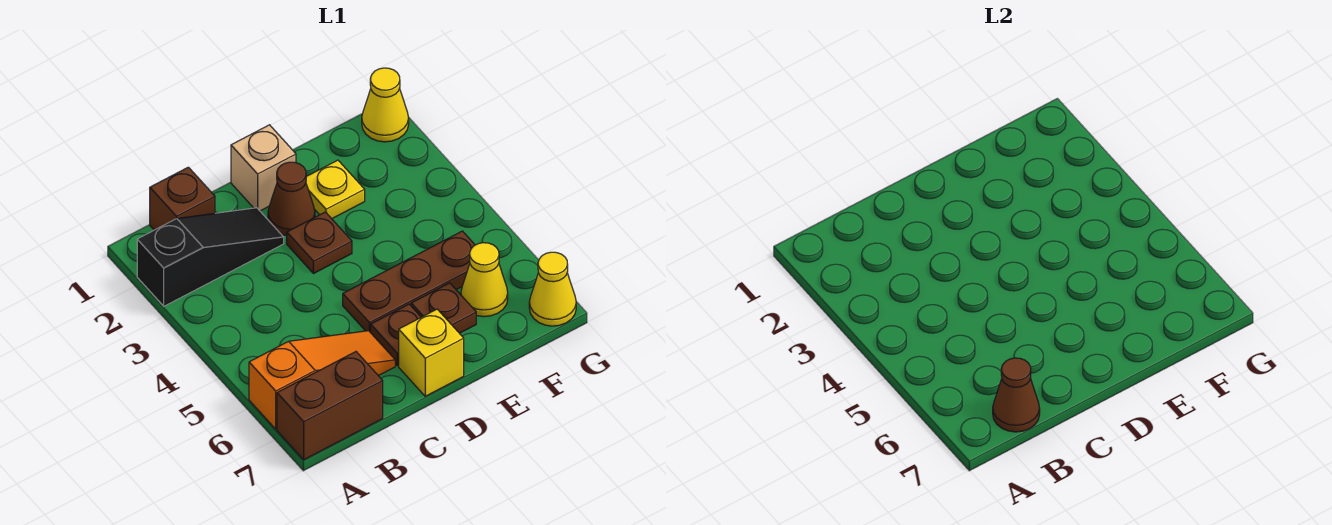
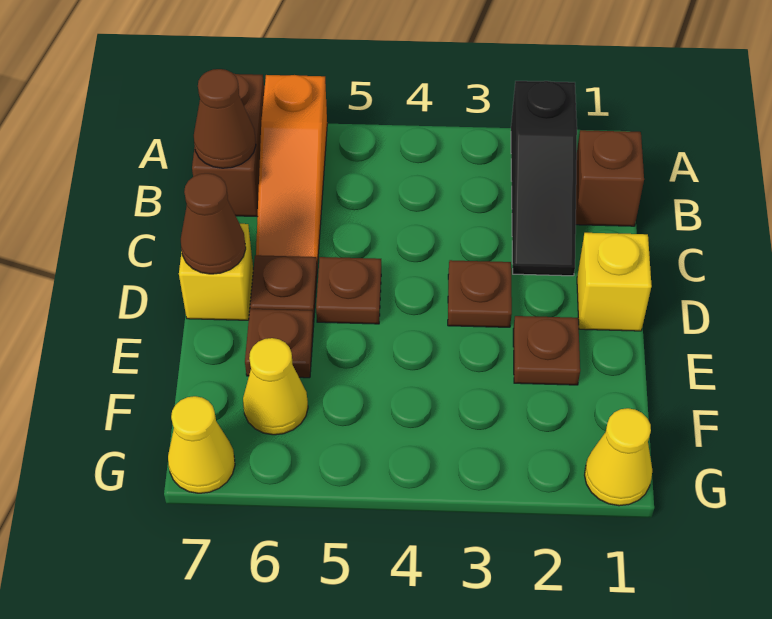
tan brick D1 level 1 -> yellow brick D1 level 1
brown cone D2 level 1 -> brown cone D7 level 2
brown plate D5:F5 level 1 -> brown plate D5 level 1
yellow plate E2 level 1 -> brown plate E2 level 1

